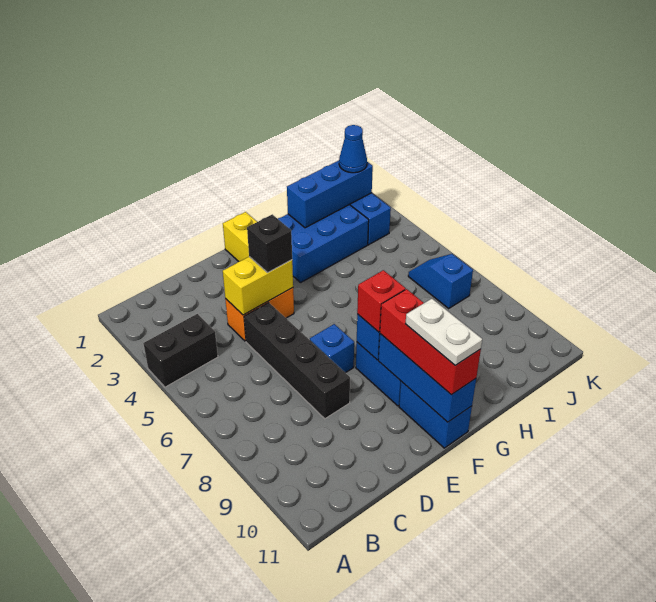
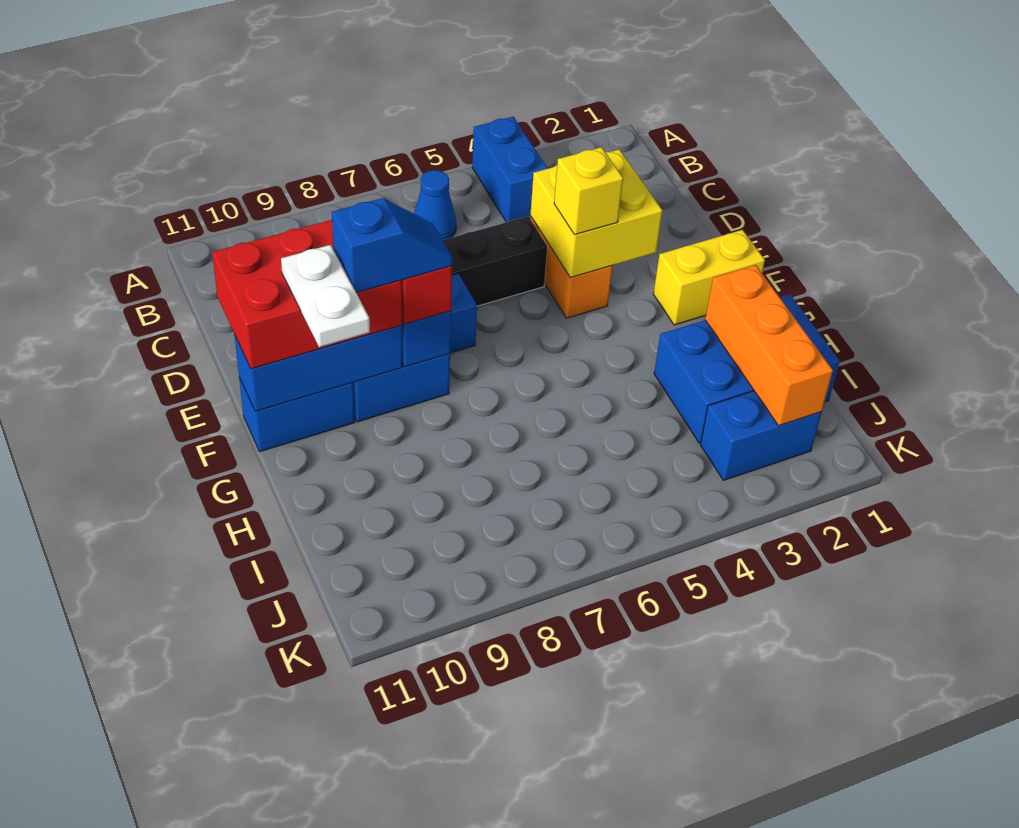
black brick A4:B4 level 1 -> blue brick A4:B4 level 1
yellow brick D4:E4 level 2 -> yellow brick D3:E4 level 2
black brick E4 level 3 -> yellow brick E4 level 3
red brick F9:F11 level 3 -> red brick E9:F11 level 3
white plate F10:F11 level 4 -> white plate F10:G10 level 4
blue brick G2:I3 level 1 -> blue brick H1:I3 level 1
blue brick H2:J2 level 2 -> orange brick H2:J2 level 2
blue cone J2 level 3 -> blue cone B6 level 1
blue slope J6:J7 level 1 top 7 -> blue slope F8:F9 level 4 top 9

